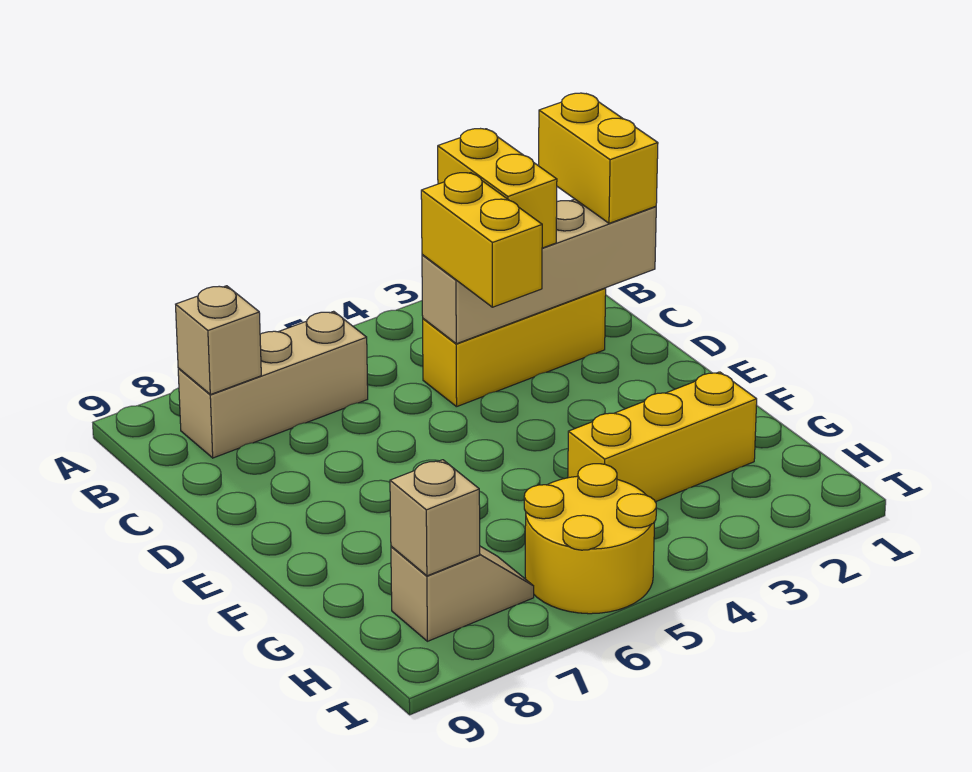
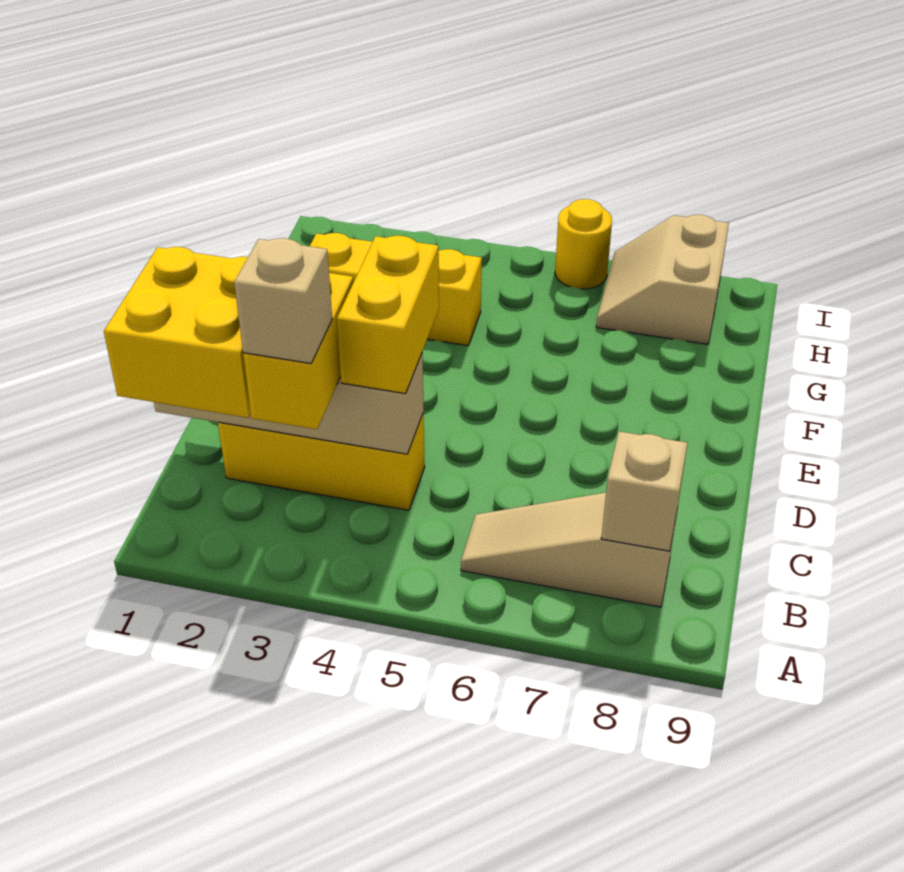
yellow brick B1:C1 level 3 -> yellow brick B1:C2 level 3
tan brick B6:B8 level 1 -> tan slope B6:B8 level 1 top 8
yellow round brick H5:I6 level 1 -> yellow round brick I6 level 1
tan slope H7:H8 level 1 top 8 -> tan slope H7:I8 level 1 top 8
tan brick H8 level 2 -> tan brick B3 level 4

